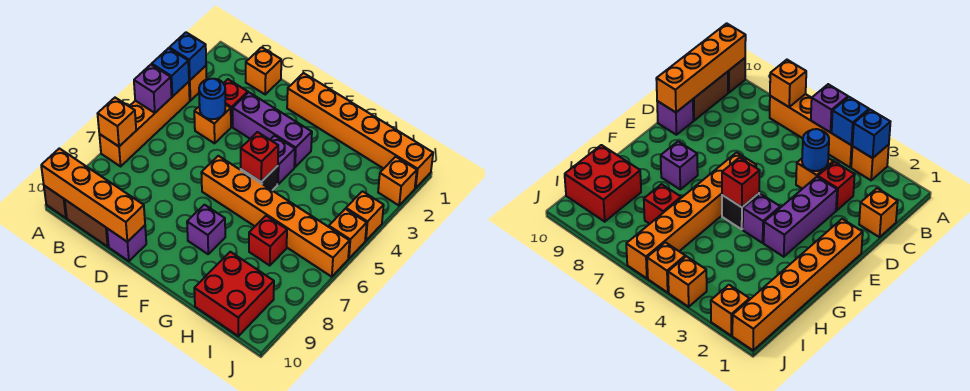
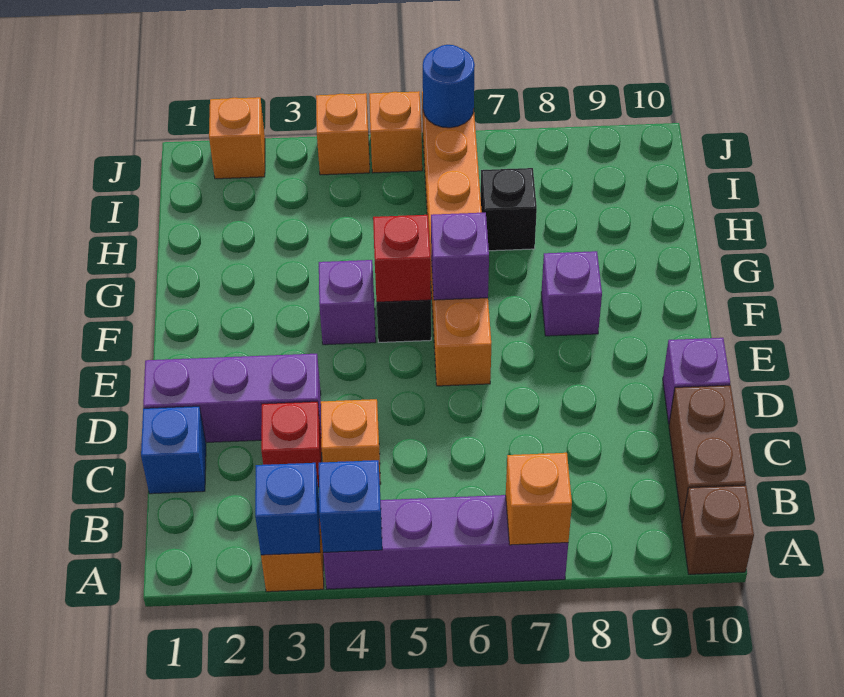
orange brick A4:A7 level 1 -> purple brick A4:A7 level 1
purple brick A5 level 2 -> purple brick F6 level 2
orange brick A10:D10 level 2 -> none
orange brick C1 level 1 -> blue brick C1 level 1
blue round brick C4 level 2 -> blue round brick J6 level 2
purple brick D3:F3 level 1 -> purple brick D1:D3 level 1
orange brick E1:J1 level 1 -> none
red brick H7 level 1 -> black brick H7 level 1
red brick H9:I10 level 1 -> none

